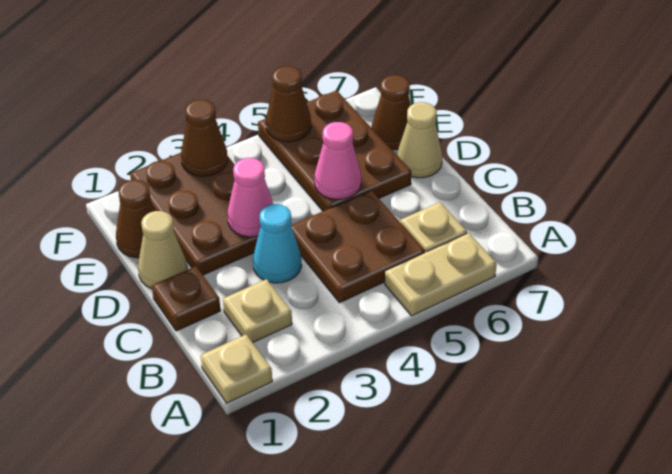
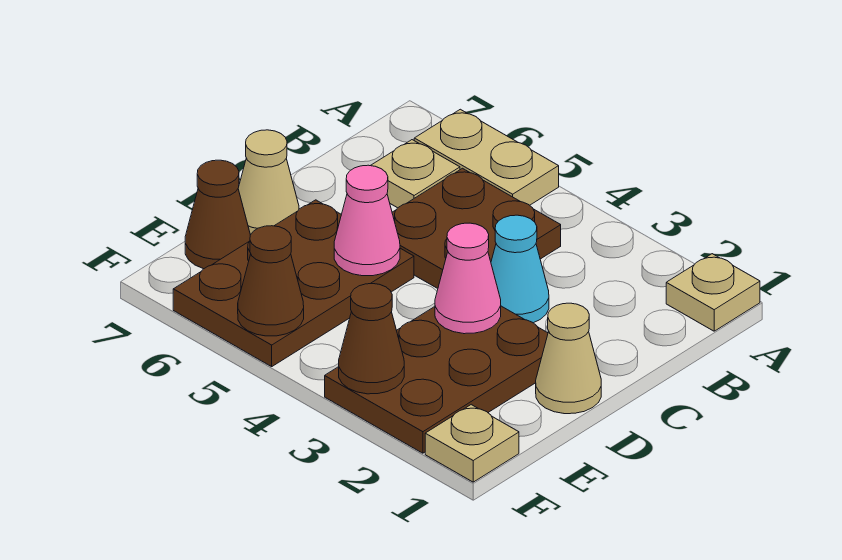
tan plate B2 level 1 -> tan plate F1 level 1
brown plate C1 level 1 -> none
brown cone E1 level 1 -> none

